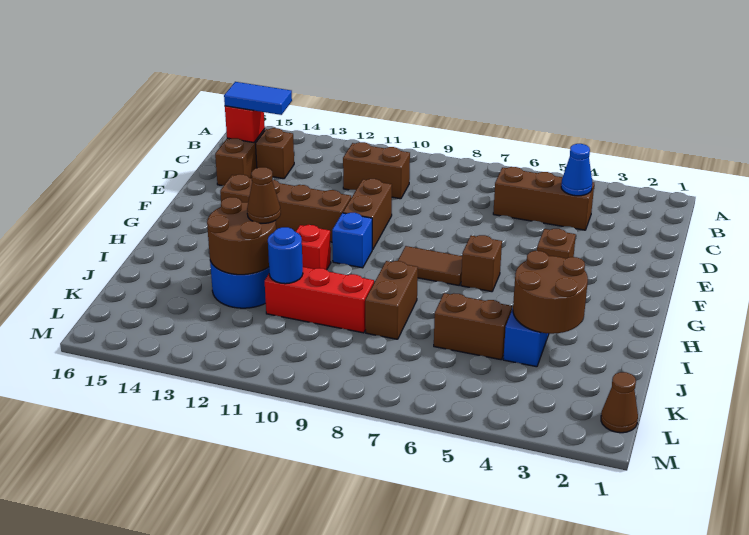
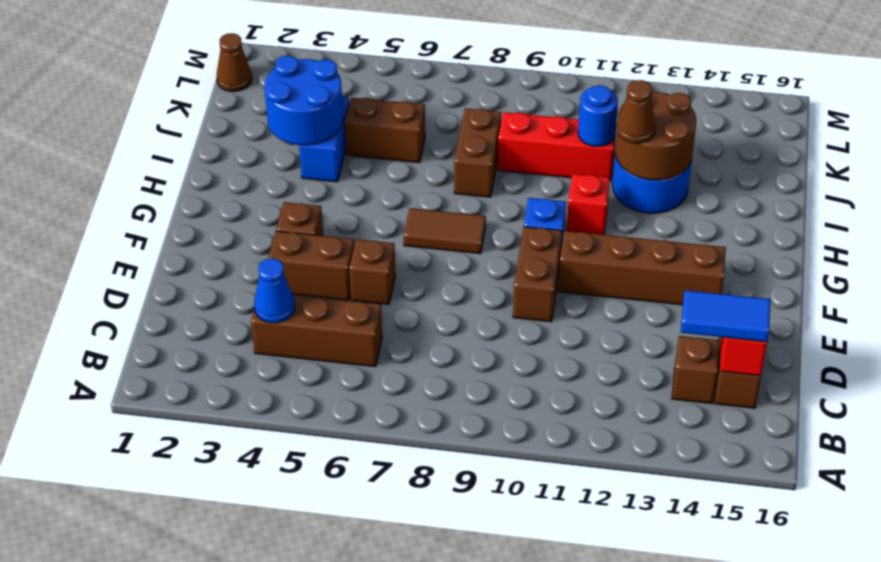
brown brick C10:C11 level 1 -> brown brick E4:E5 level 1
brown brick G6 level 1 -> brown brick E6 level 1
brown round brick I3:J4 level 2 -> blue round brick I3:J4 level 2

